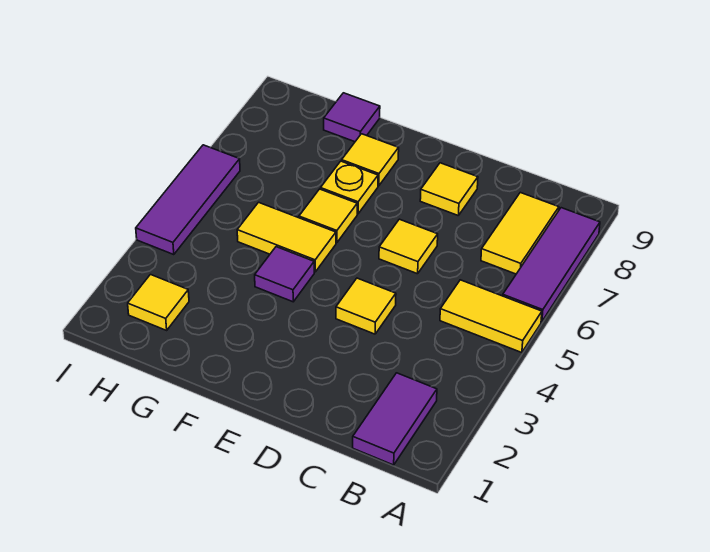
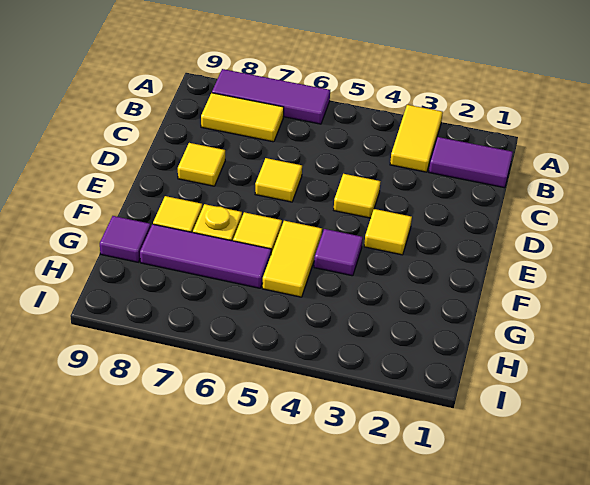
yellow tile A5:B5 level 1 -> yellow tile A3:B3 level 1
yellow tile H2 level 1 -> yellow tile E3 level 1
purple tile I4:I6 level 1 -> purple tile G6:G8 level 1

